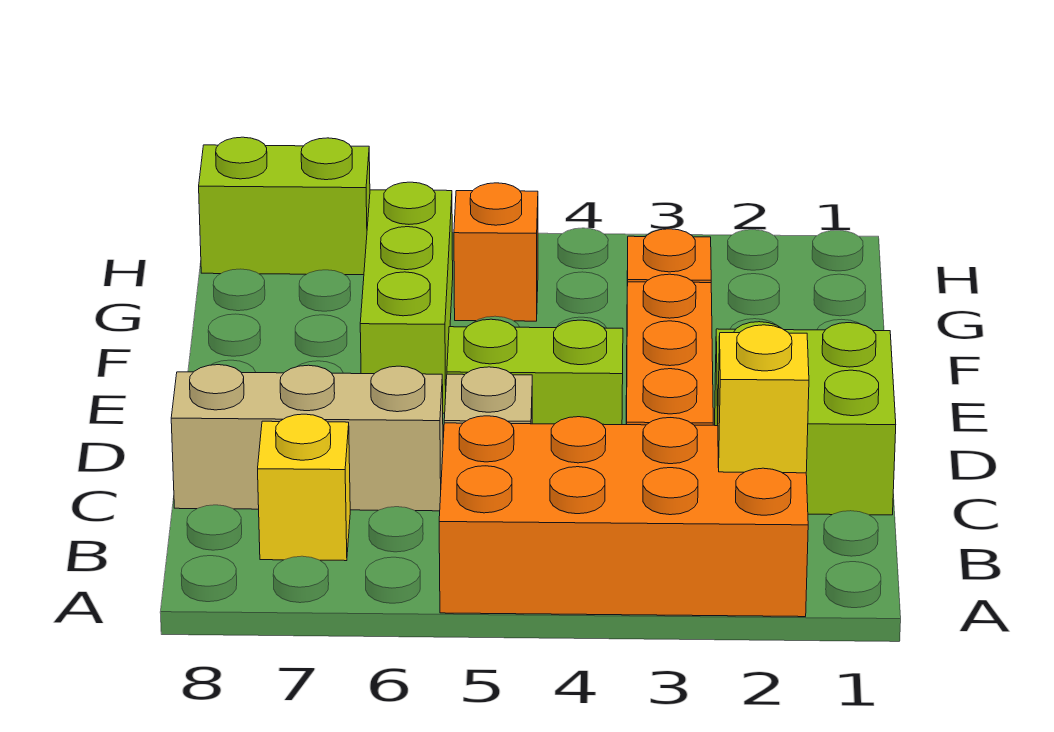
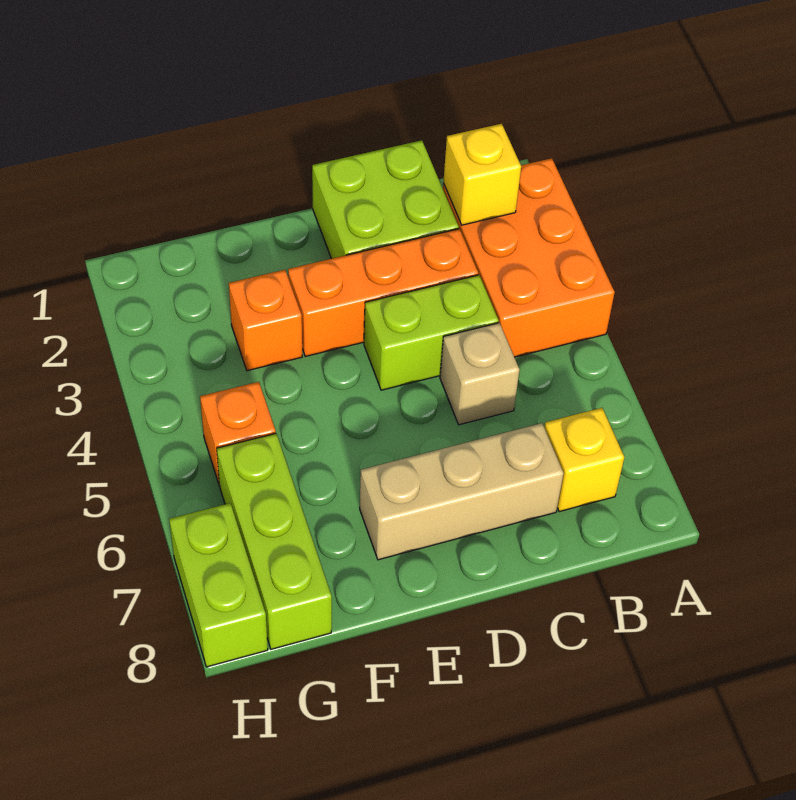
orange brick A2:B5 level 1 -> orange brick A2:B4 level 1
tan brick C6:C8 level 1 -> tan brick C7:E7 level 1
lime brick D4:D5 level 1 -> lime brick C4:D4 level 1
lime brick E6:G6 level 1 -> lime brick G6:G8 level 1

